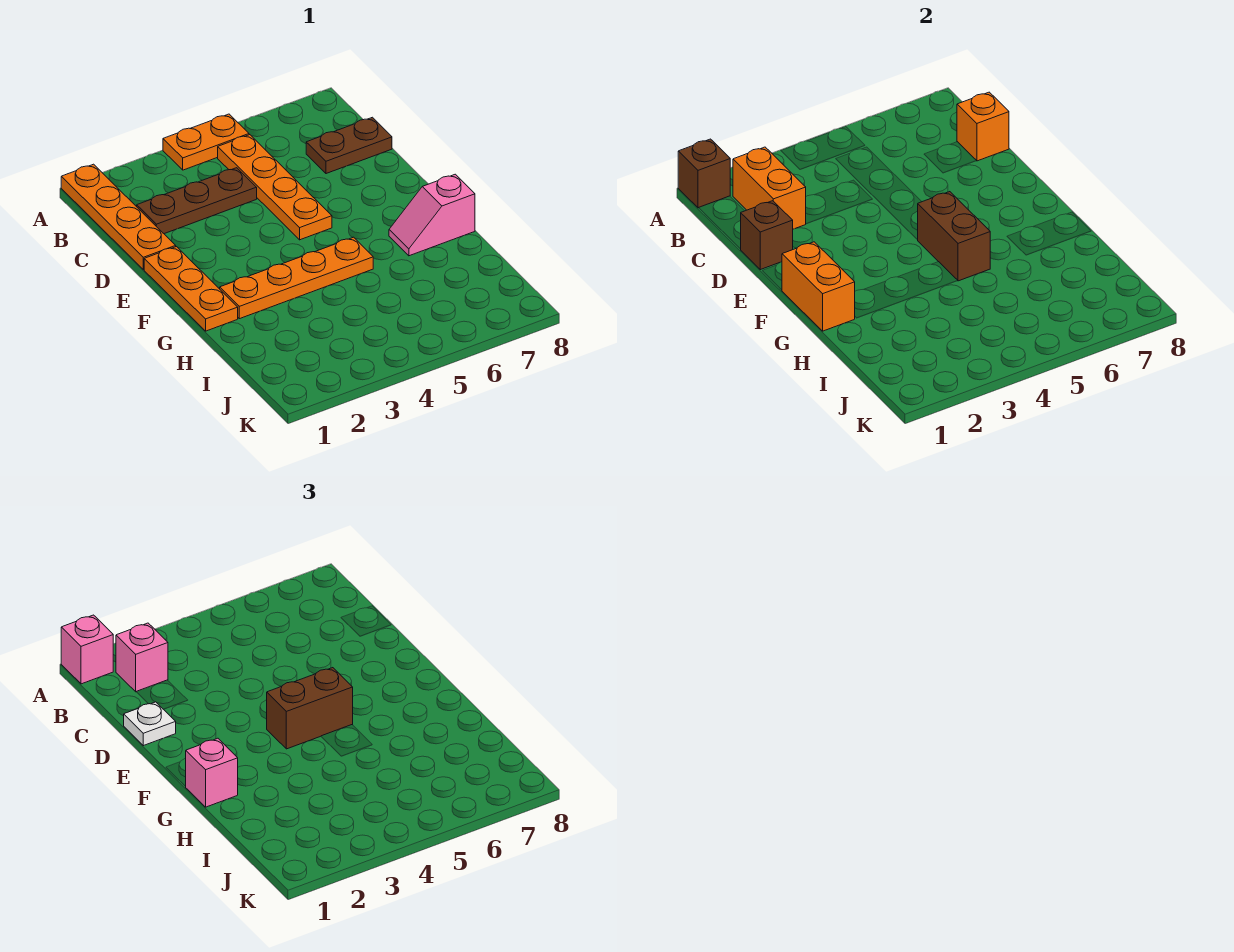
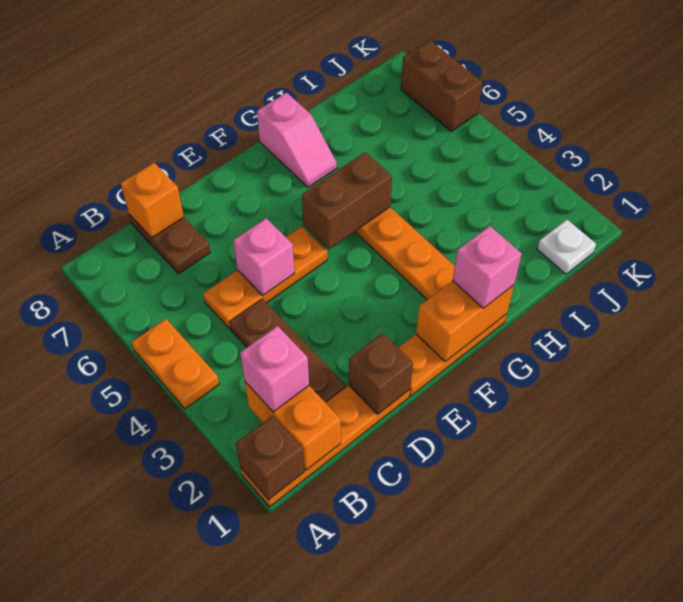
pink brick A1 level 3 -> pink brick D5 level 2
orange brick B2:C2 level 2 -> orange brick B1:B2 level 2
orange plate B5:E5 level 1 -> orange plate C5:E5 level 1
white plate D1 level 3 -> white plate J1 level 1
brown brick F4:F5 level 3 -> brown brick K6:K7 level 1

